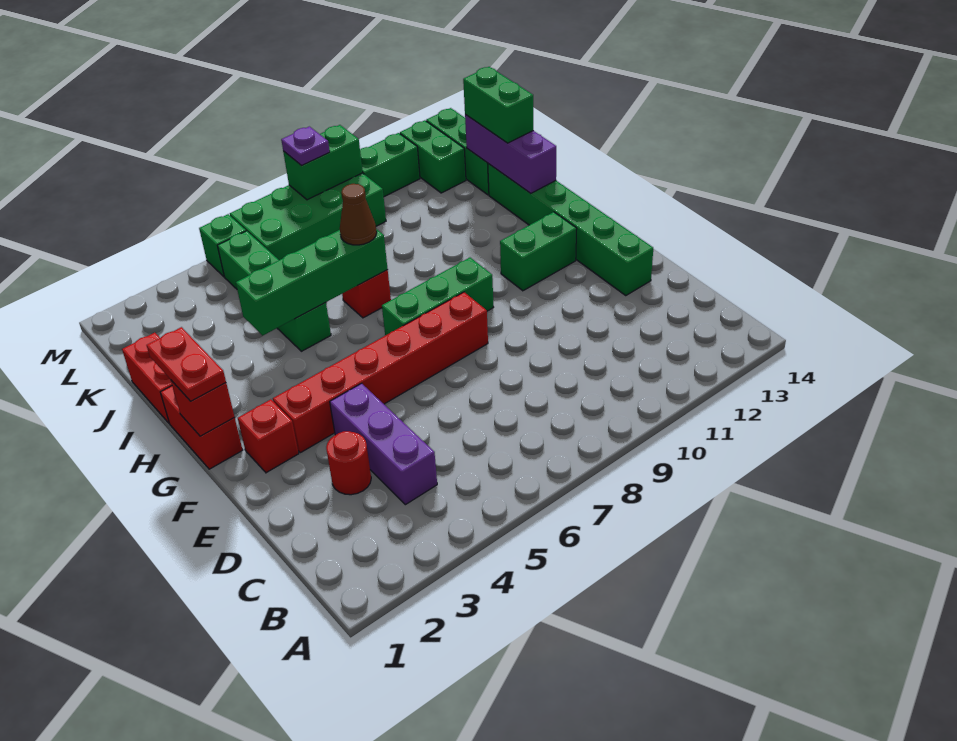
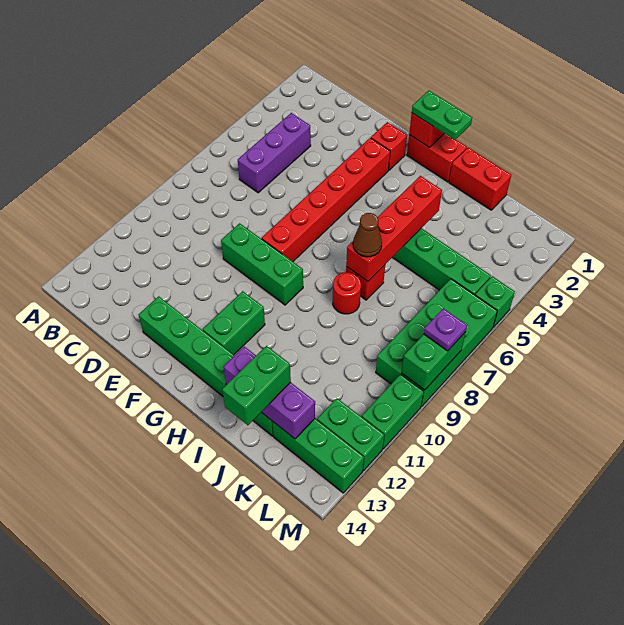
purple brick C4:E4 level 1 -> purple brick C4:C6 level 1
red round brick D3 level 1 -> red round brick I8 level 1
red plate G1:H1 level 3 -> green plate G1:H1 level 3
green brick G7:G9 level 1 -> green brick E9:G9 level 1
green brick I4:I7 level 2 -> red brick I4:I7 level 2
green brick J13:K13 level 3 -> green brick J13:J14 level 3

